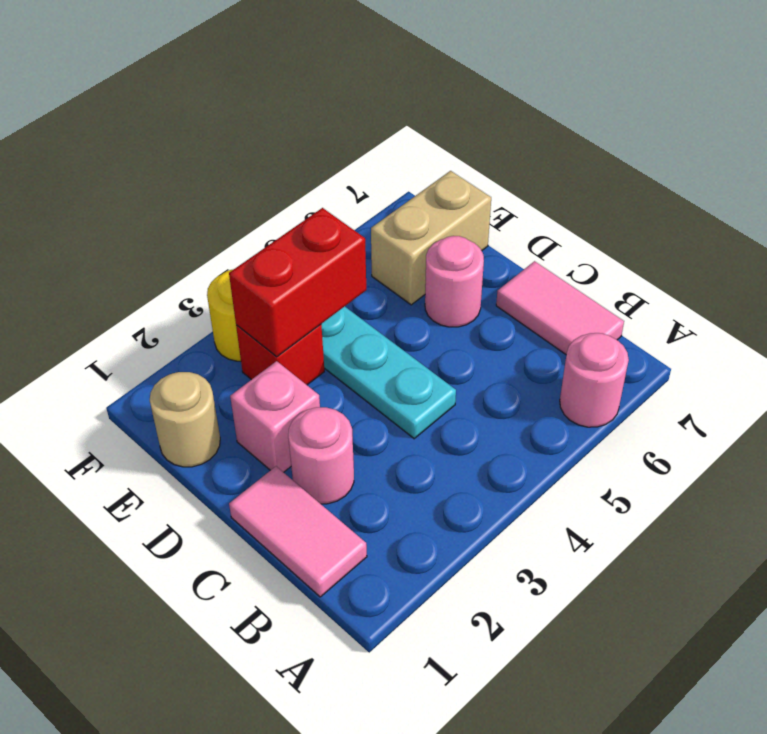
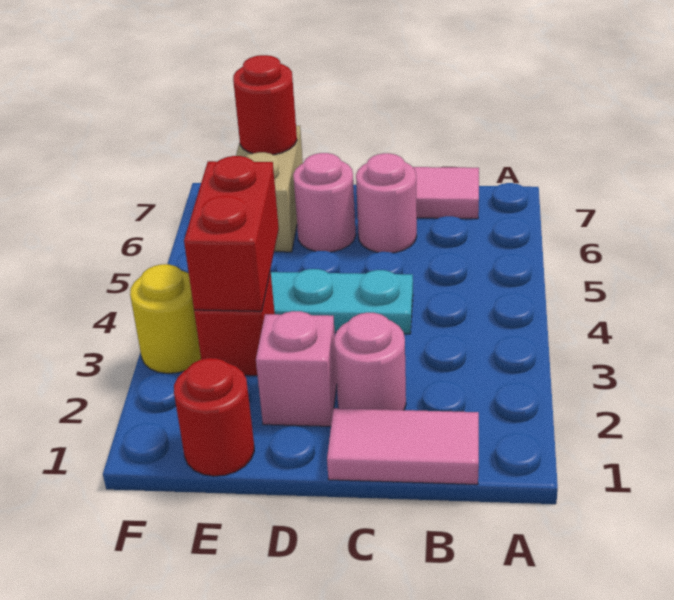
pink round brick A6 level 1 -> pink round brick C6 level 1
tan round brick E1 level 1 -> red round brick E1 level 1
none -> red round brick E7 level 2

